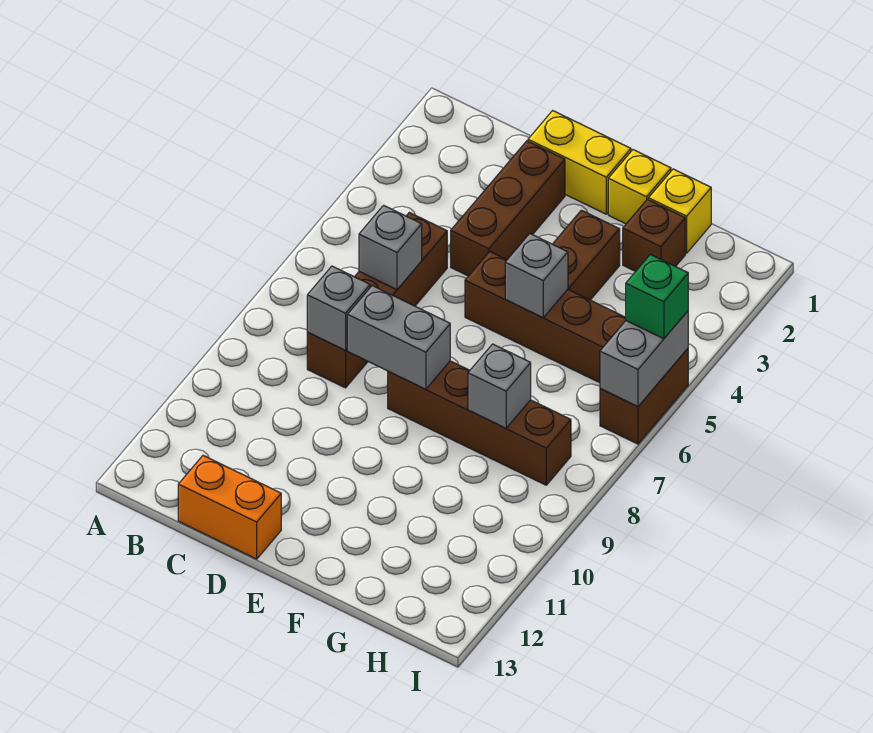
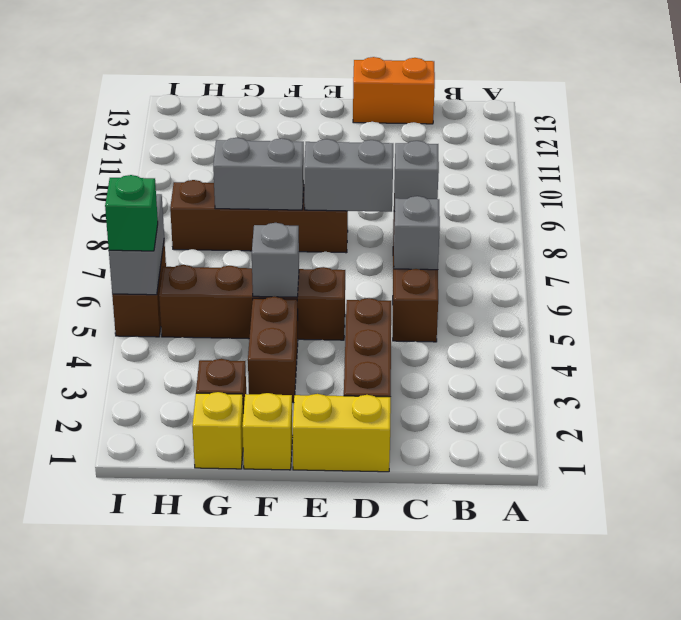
grey brick G8 level 2 -> grey brick F8:G8 level 2

